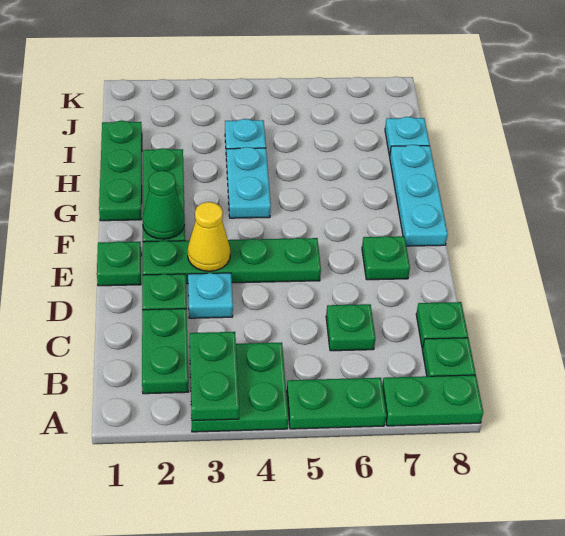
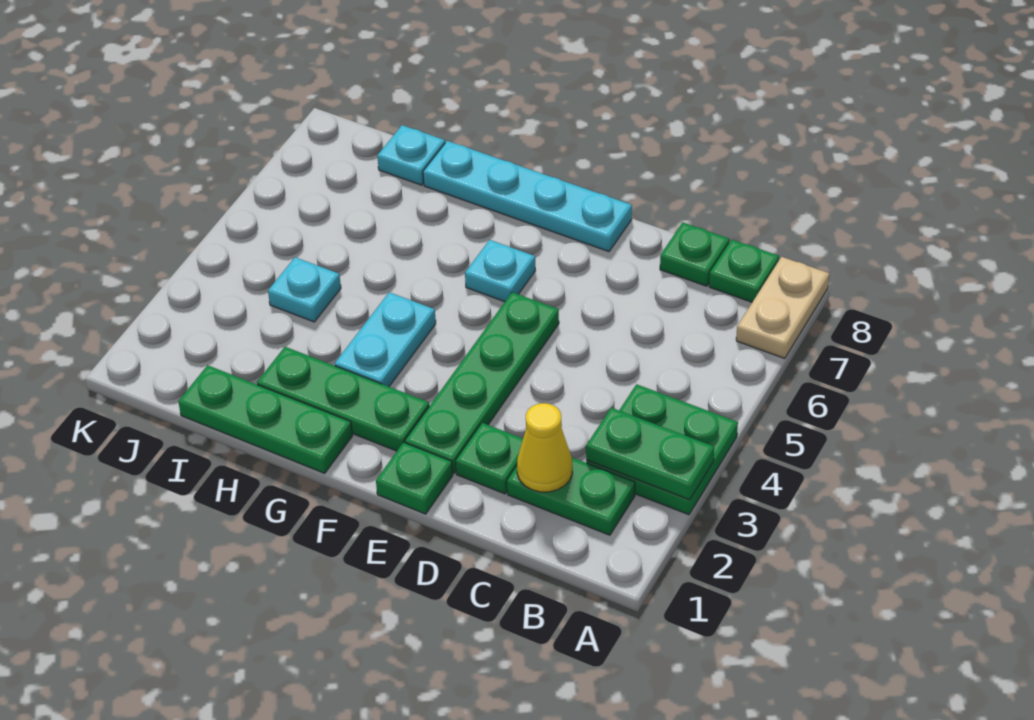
green plate A5:A6 level 1 -> none
green plate A7:A8 level 1 -> tan plate A7:A8 level 1
green plate C6 level 1 -> none
cyan plate D3 level 1 -> cyan plate F6 level 1
yellow cone E3 level 2 -> yellow cone C2 level 2
green plate E7 level 1 -> none
green cone F2 level 2 -> none
cyan plate F8:H8 level 1 -> cyan plate E8:H8 level 1
cyan plate G4:H4 level 1 -> cyan plate G3:G4 level 1

